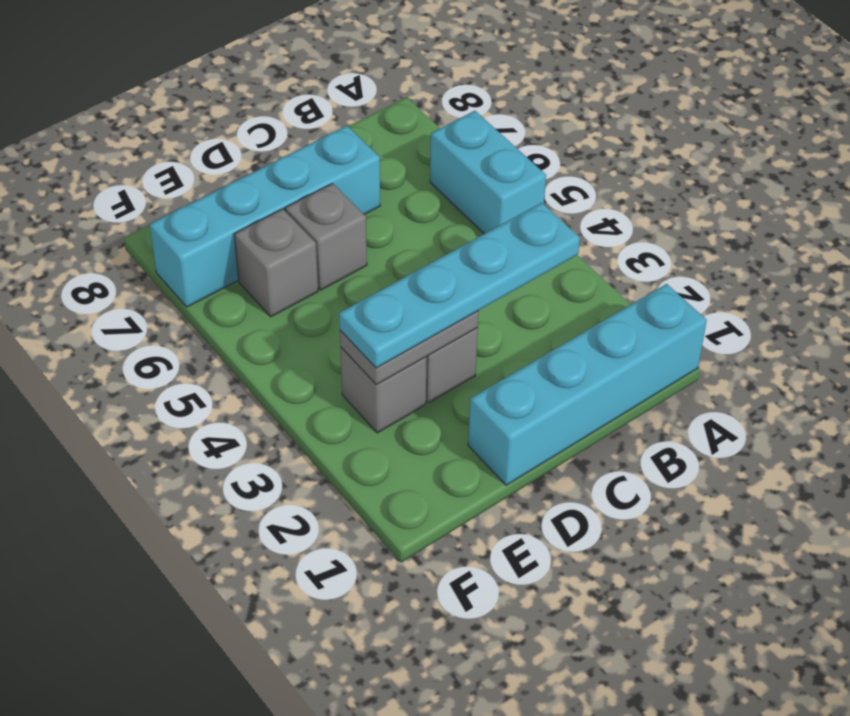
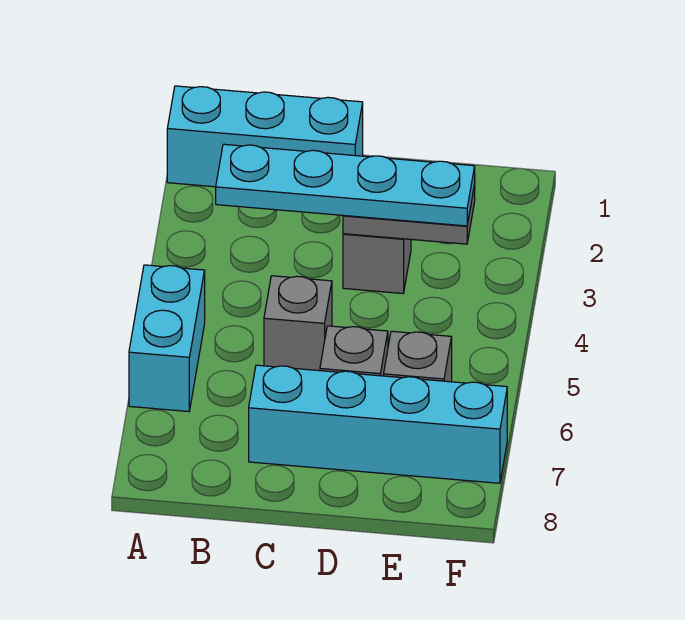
cyan brick A1:D1 level 1 -> cyan brick A1:C1 level 1
grey brick E3 level 1 -> grey brick C5 level 1

